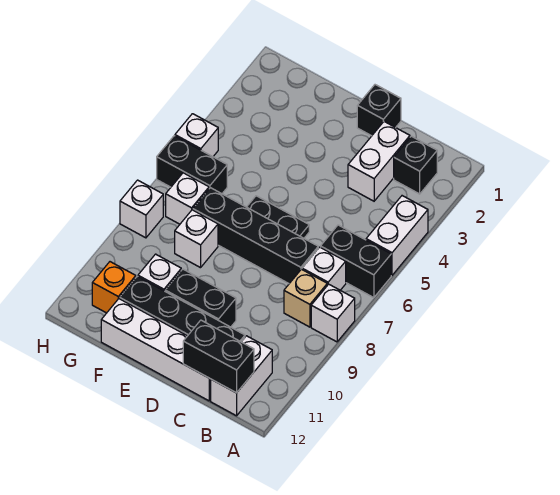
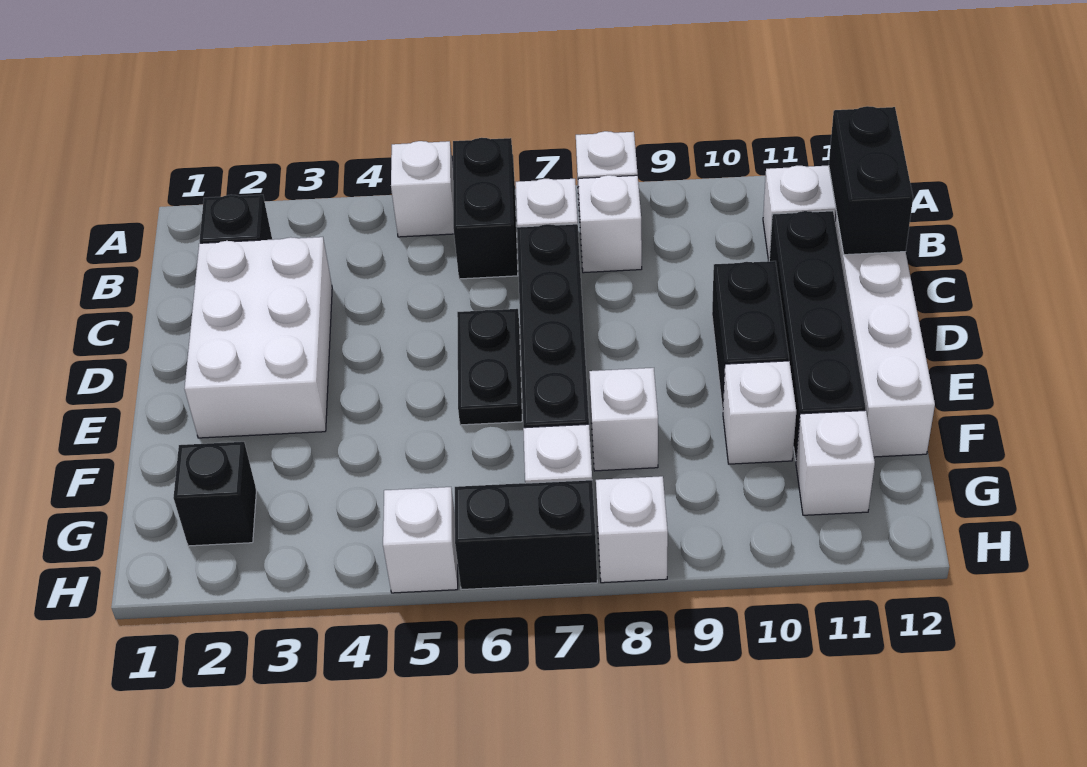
white brick A4:A5 level 1 -> white brick A5 level 1
tan brick B8 level 1 -> white brick B8 level 1
white brick C2:C3 level 1 -> white brick C2:E3 level 1
black brick D1 level 1 -> black brick G2 level 1
black brick G6:H6 level 1 -> black brick H6:H7 level 1
orange brick G11 level 1 -> white brick G11 level 1

